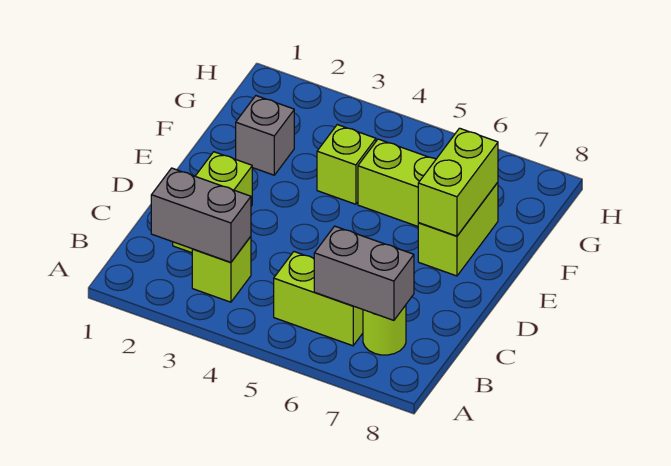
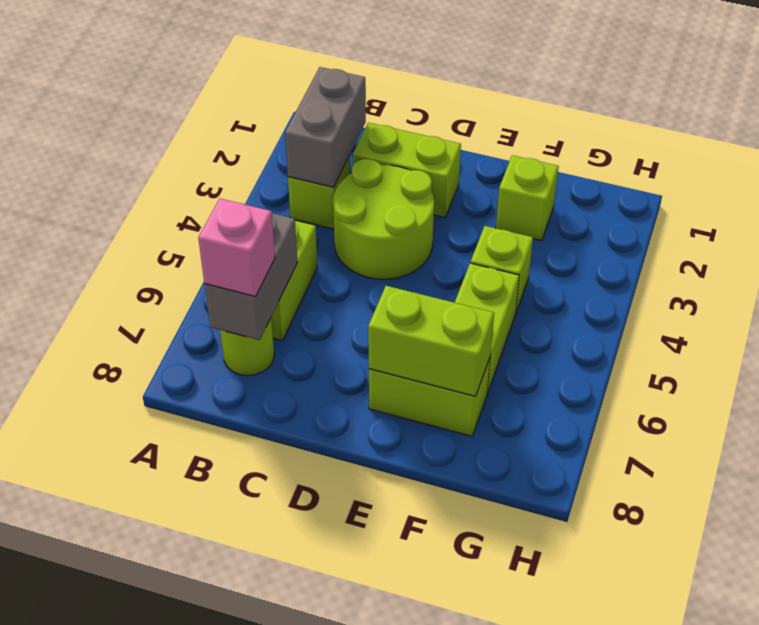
none -> pink brick B7 level 3
none -> lime round brick C3:D4 level 1
grey brick F2 level 1 -> lime brick F2 level 1

